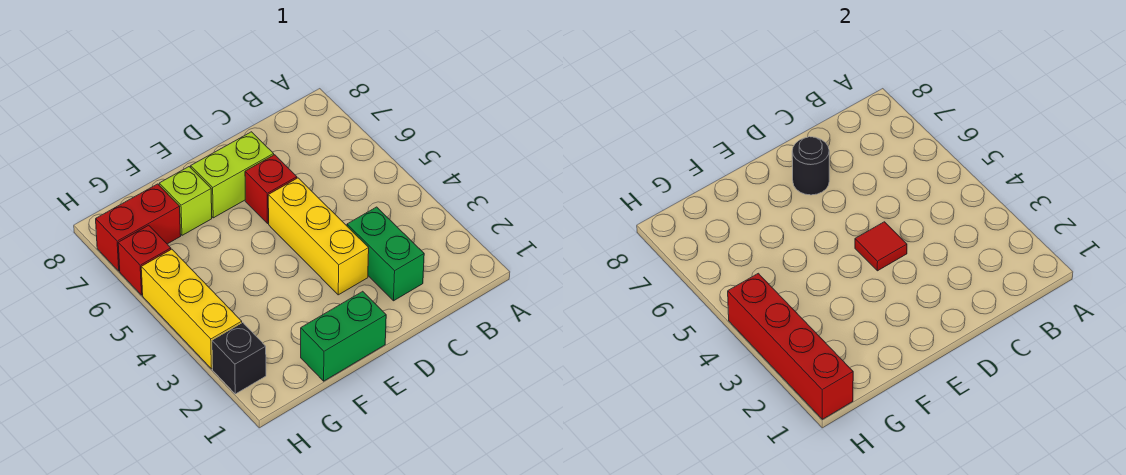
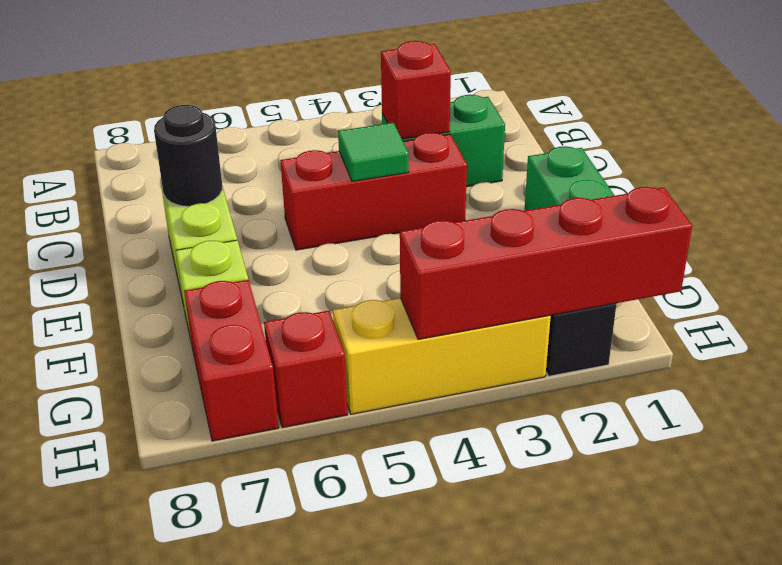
yellow brick D3:D5 level 1 -> red brick D3:D5 level 1
red tile D4 level 2 -> green tile D4 level 2
red brick D6 level 1 -> red brick C3 level 2

